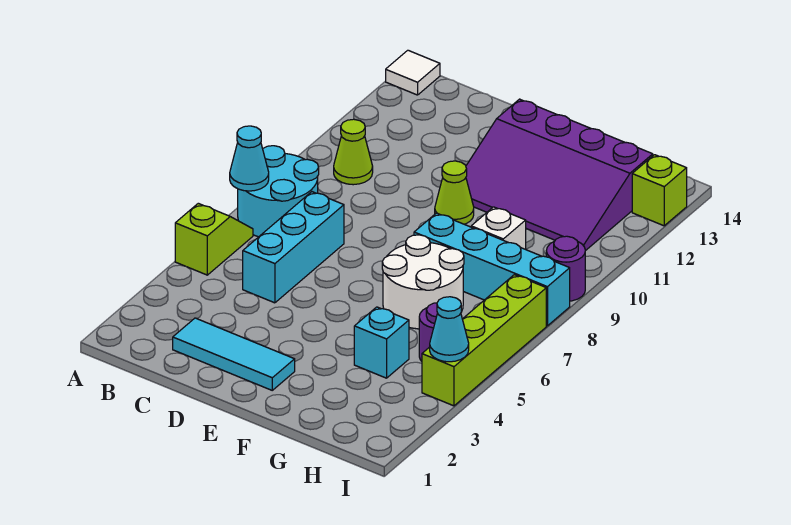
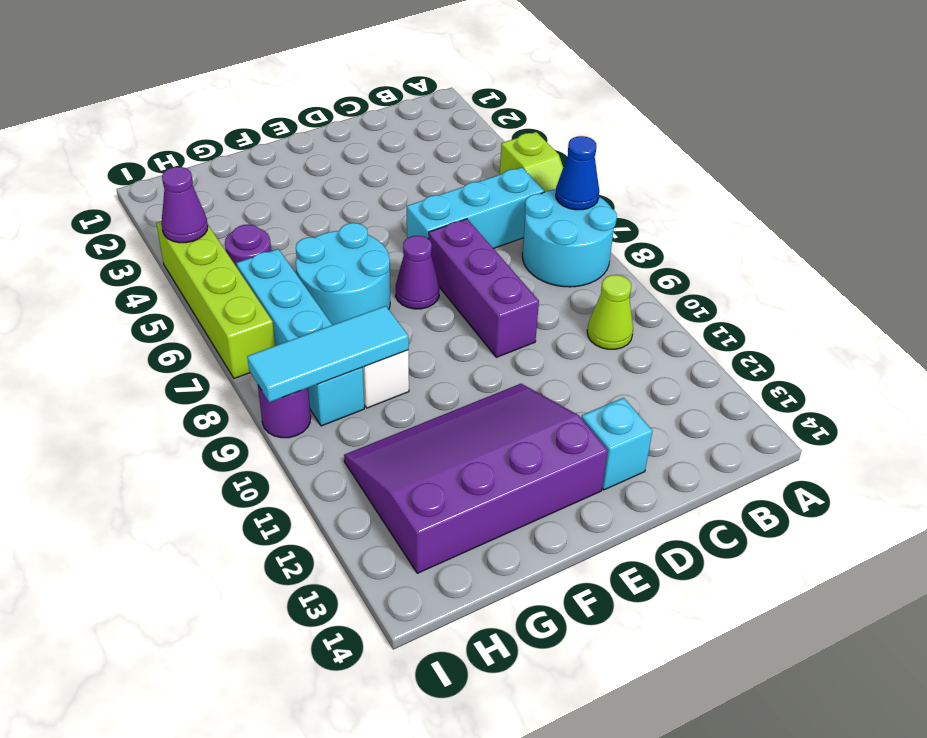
cyan cone A7 level 2 -> blue cone A7 level 2
white tile A14 level 1 -> none
cyan tile C2:E2 level 1 -> cyan tile G9:I9 level 2
cyan brick C5:C7 level 1 -> cyan brick B6:D6 level 1
none -> purple brick D7:D9 level 1
none -> purple cone E7 level 1
lime cone E10 level 1 -> none
white round brick F6:G7 level 1 -> cyan round brick F6:G7 level 1
cyan brick F8:I8 level 1 -> cyan brick H6:H9 level 1
cyan brick G4 level 1 -> cyan brick D13 level 1
cyan cone I4 level 2 -> purple cone I4 level 2
lime brick I13 level 1 -> none

